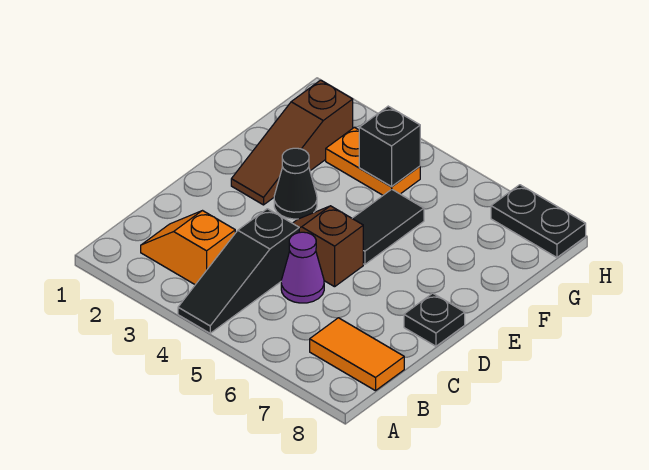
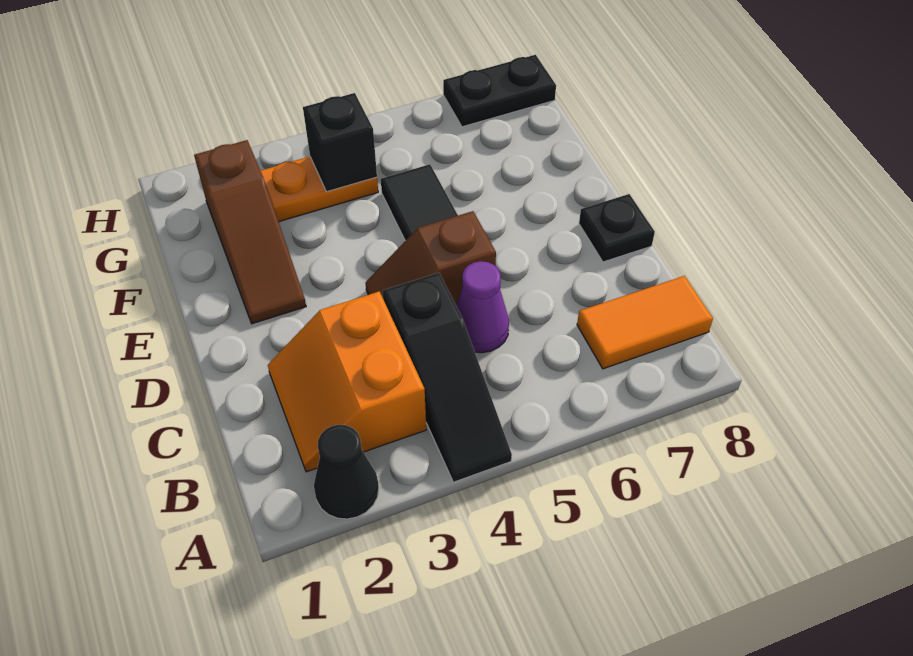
orange slope B2:B3 level 1 top 3 -> orange slope B2:C3 level 1 top 3
black cone E3 level 1 -> black cone A2 level 1

